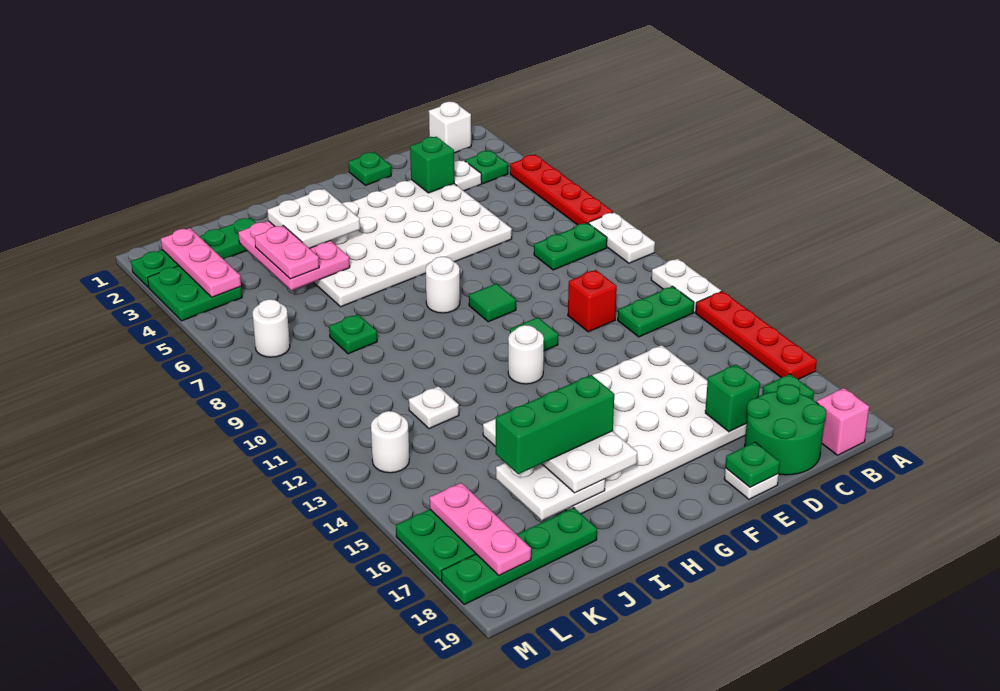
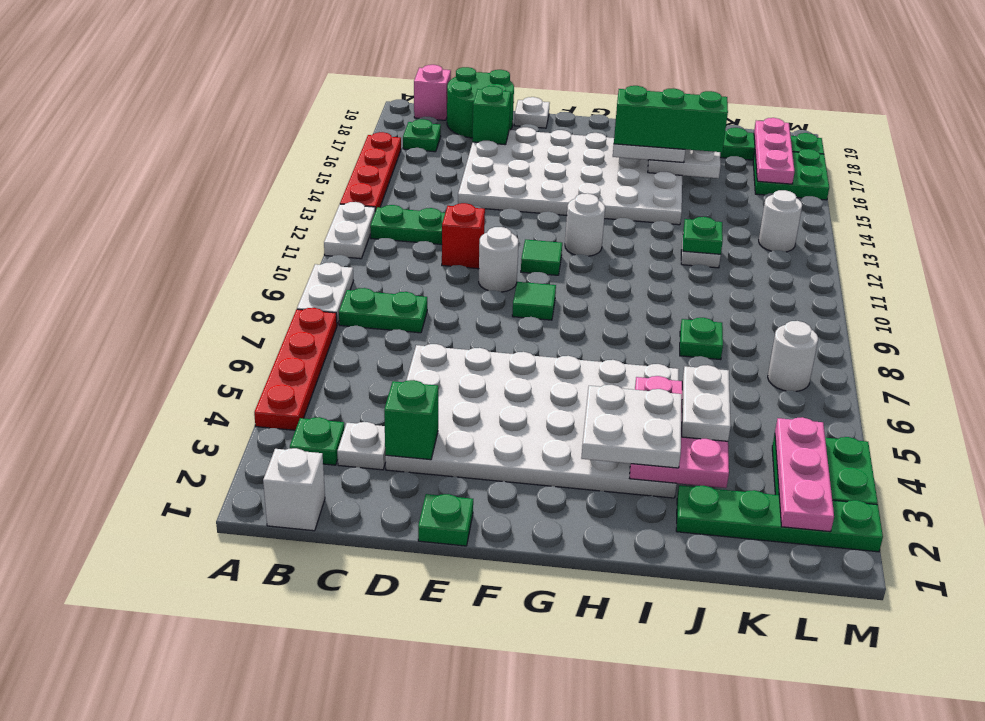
green plate E19 level 2 -> green plate J12 level 2
white round brick G8 level 1 -> white round brick E10 level 1
pink plate J4:J5 level 3 -> white plate J4:J5 level 3

